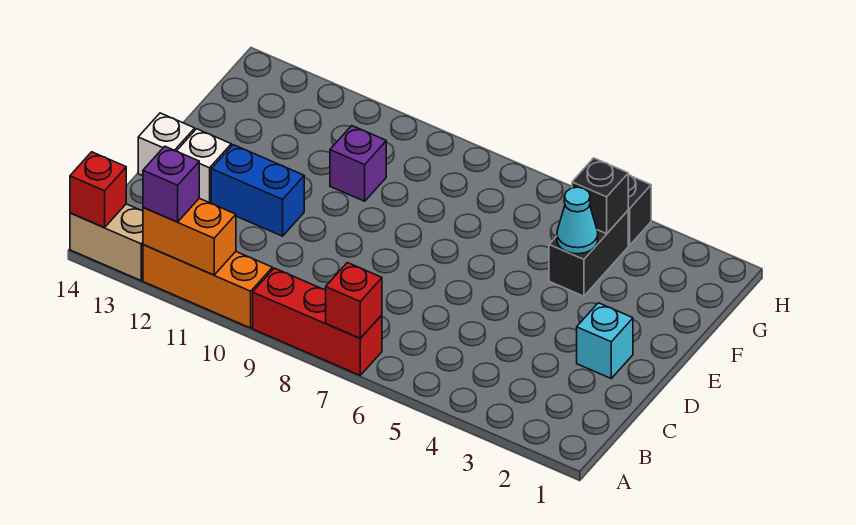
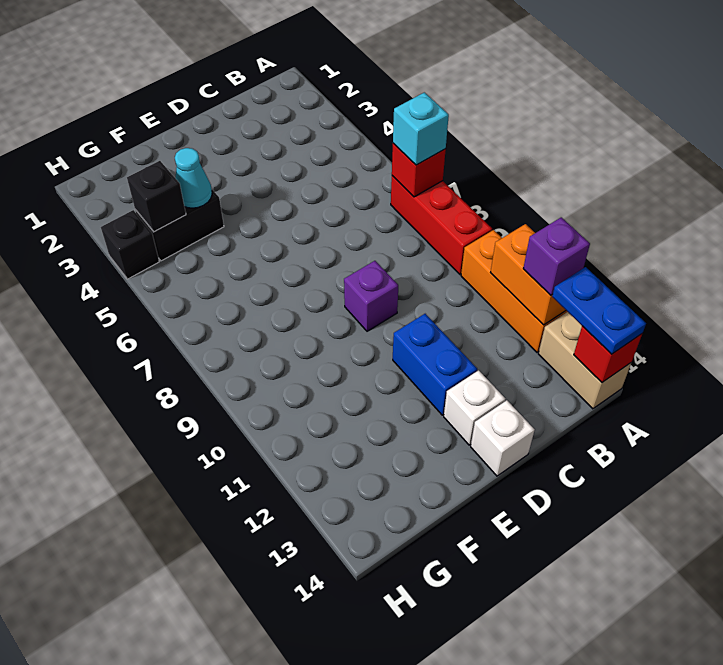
none -> blue plate A13:A14 level 3
cyan brick D2 level 1 -> cyan brick A7 level 3
purple brick F10 level 1 -> purple brick D9 level 1

